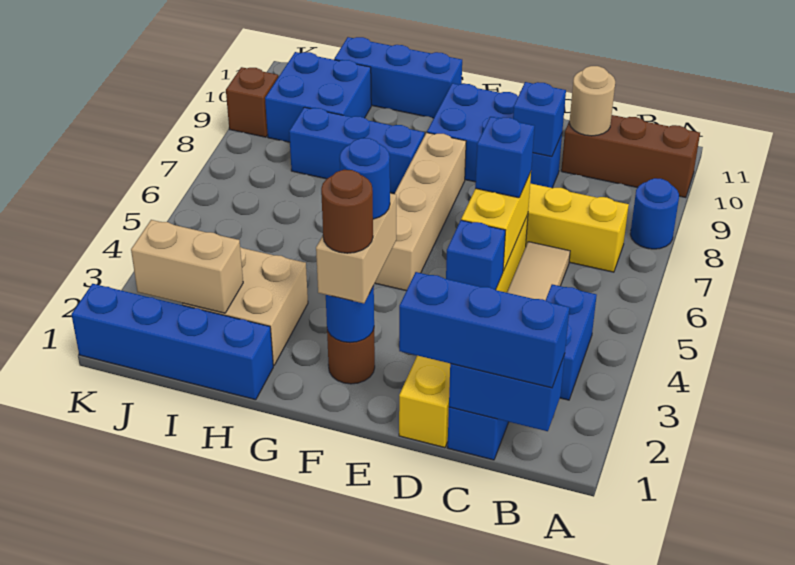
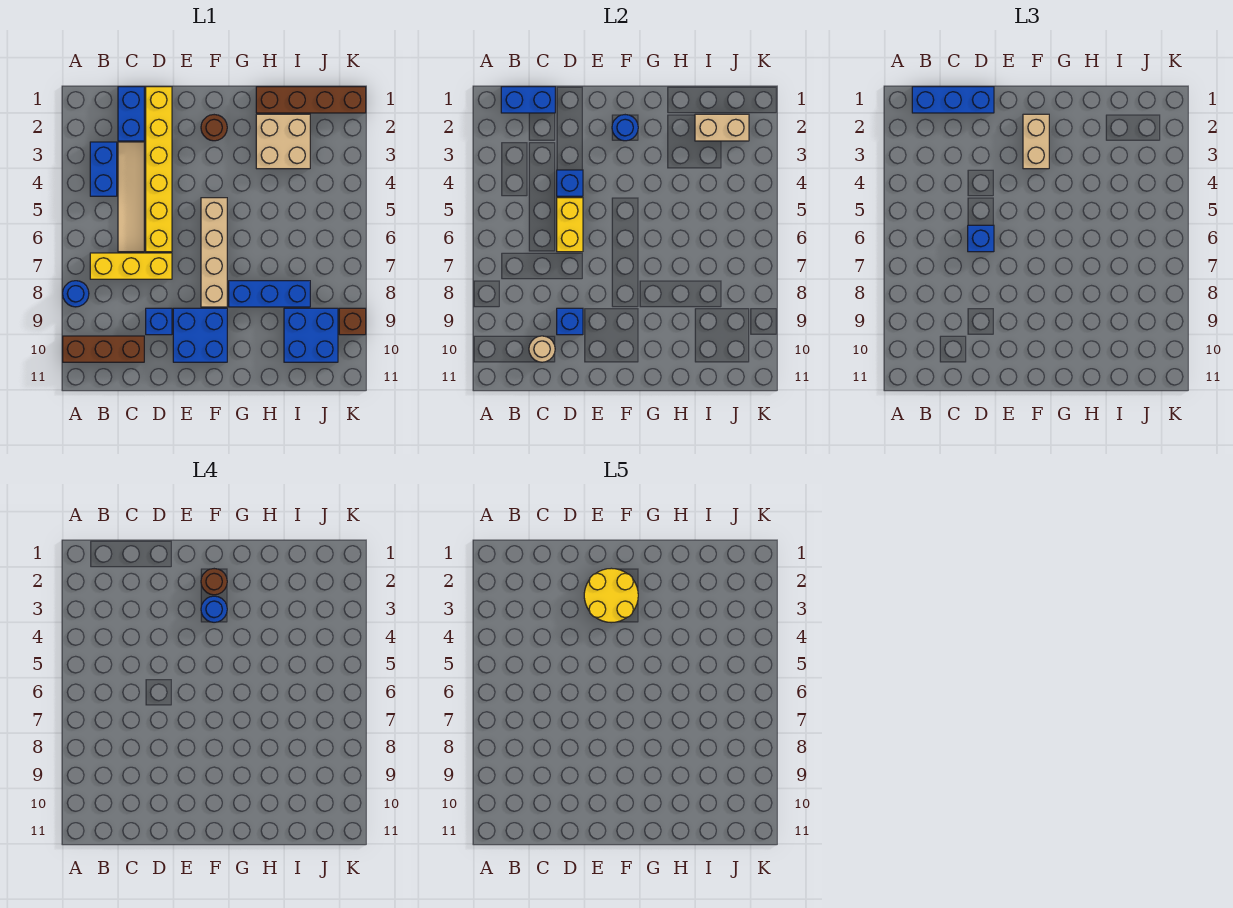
none -> yellow round brick E2:F3 level 5
blue brick G11:I11 level 1 -> none
blue brick H1:K1 level 1 -> brown brick H1:K1 level 1

